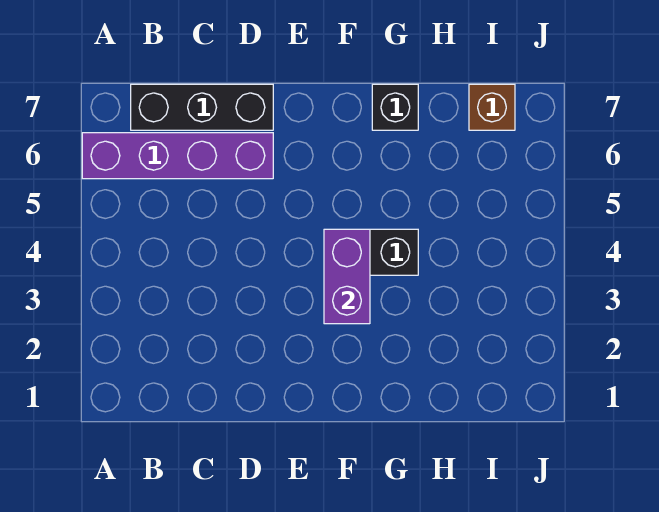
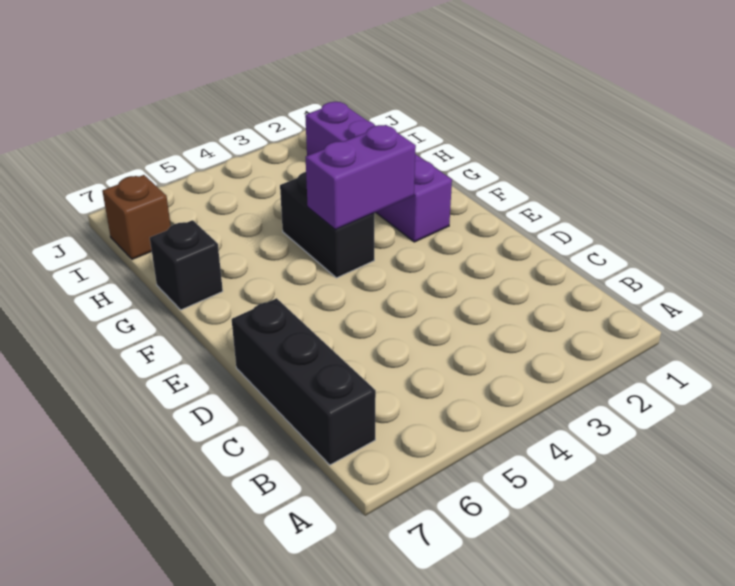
purple brick A6:D6 level 1 -> purple brick F2:I2 level 1

